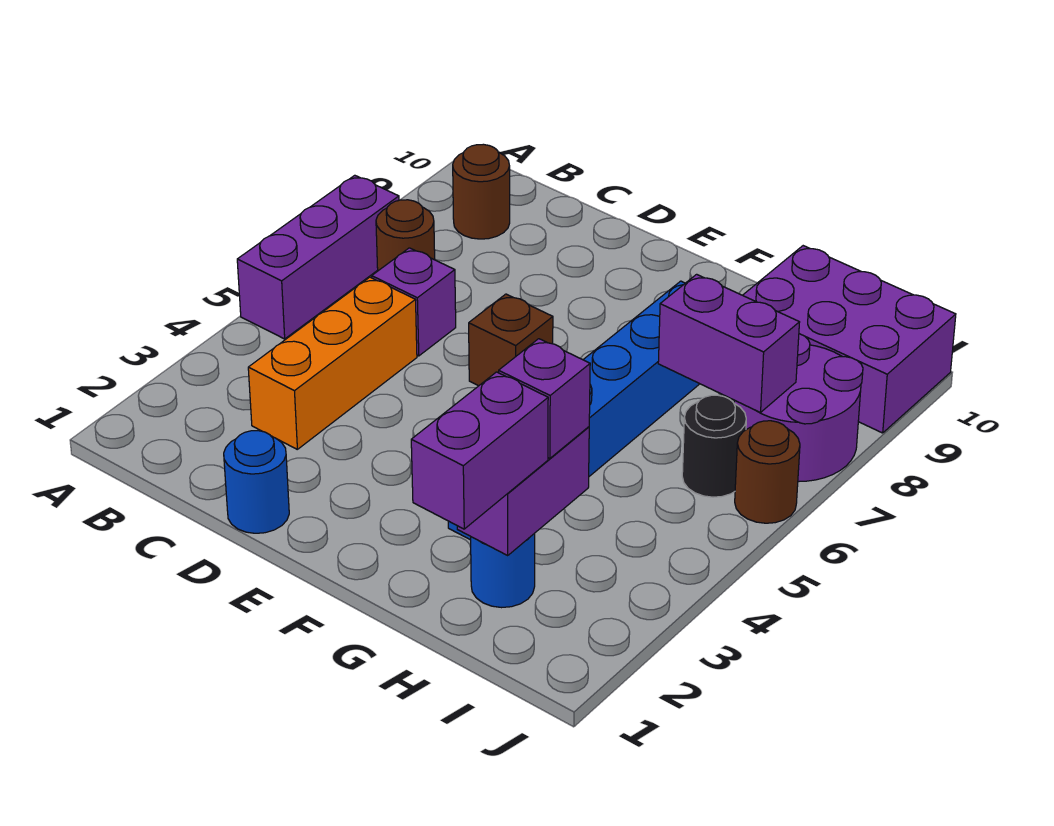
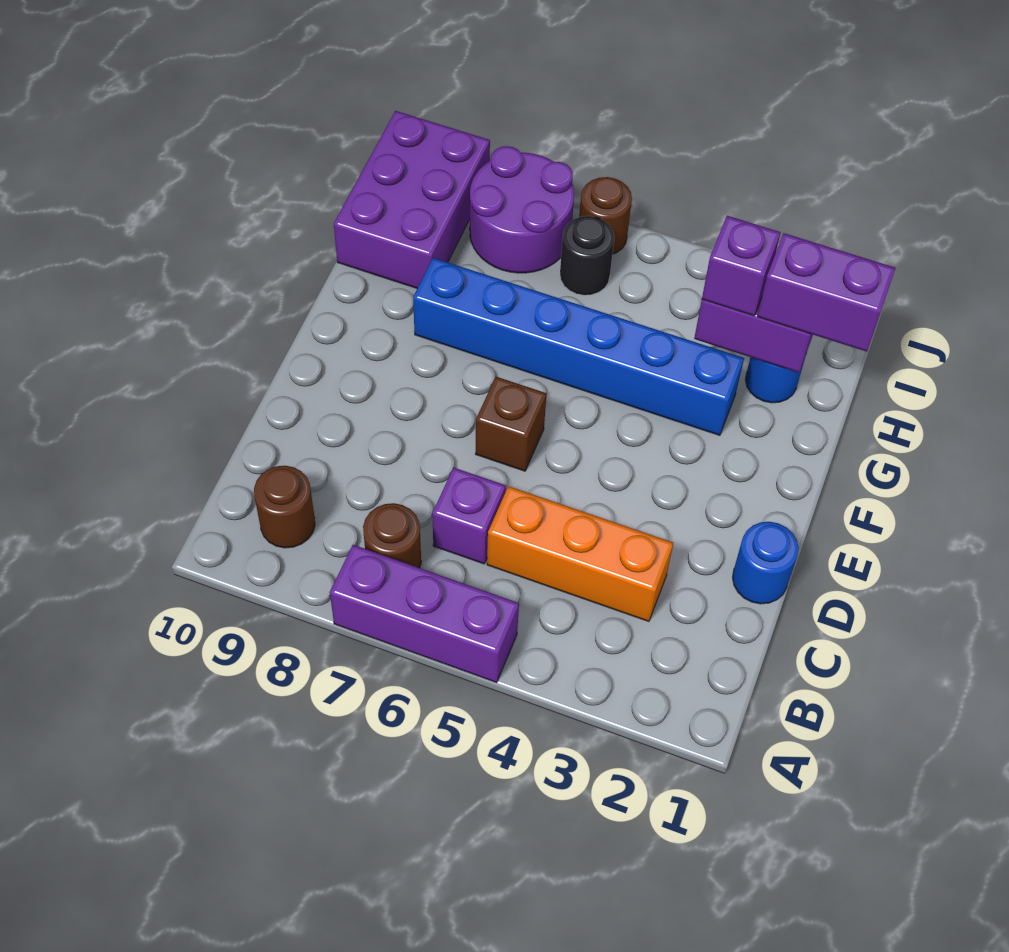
purple brick H7:I7 level 2 -> none

